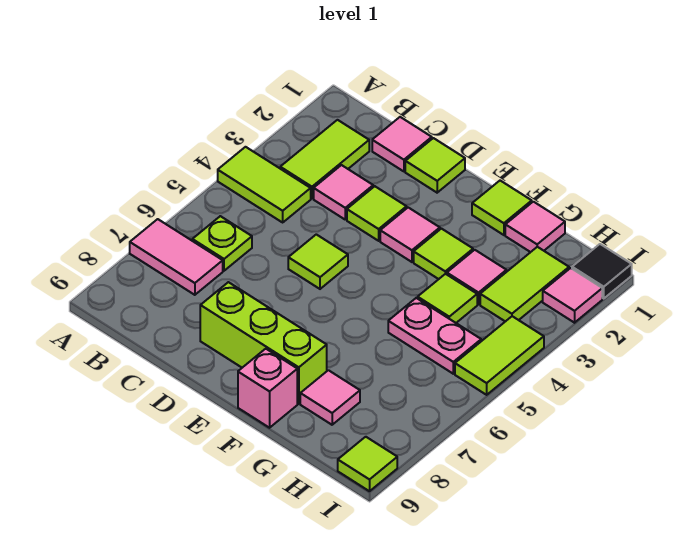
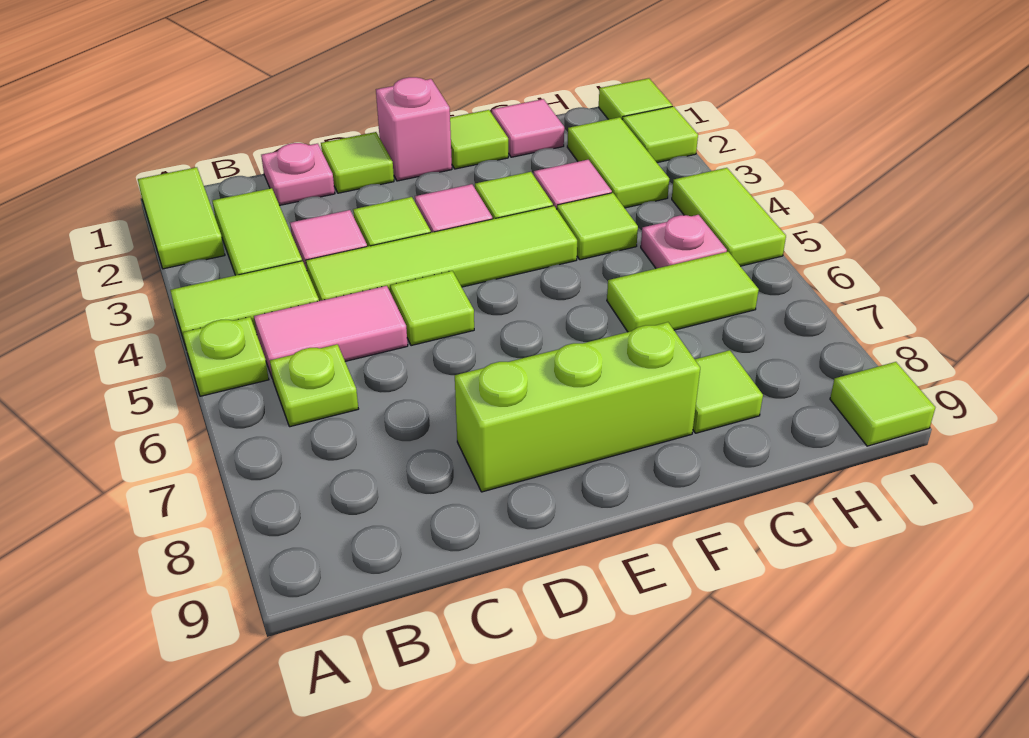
none -> lime tile A1:A2 level 1
none -> lime plate A5 level 1
pink tile A7:B7 level 1 -> pink tile B5:C5 level 1
pink tile C1 level 1 -> pink plate C1 level 1
none -> lime tile C4:F4 level 1
pink brick F9 level 1 -> pink brick E1 level 1
pink plate G5:H5 level 1 -> pink plate H5 level 1
none -> lime tile G6:H6 level 1
pink tile G8 level 1 -> lime tile G8 level 1
black tile I1 level 1 -> lime tile I1 level 1
pink tile I2 level 1 -> lime tile I2 level 1

